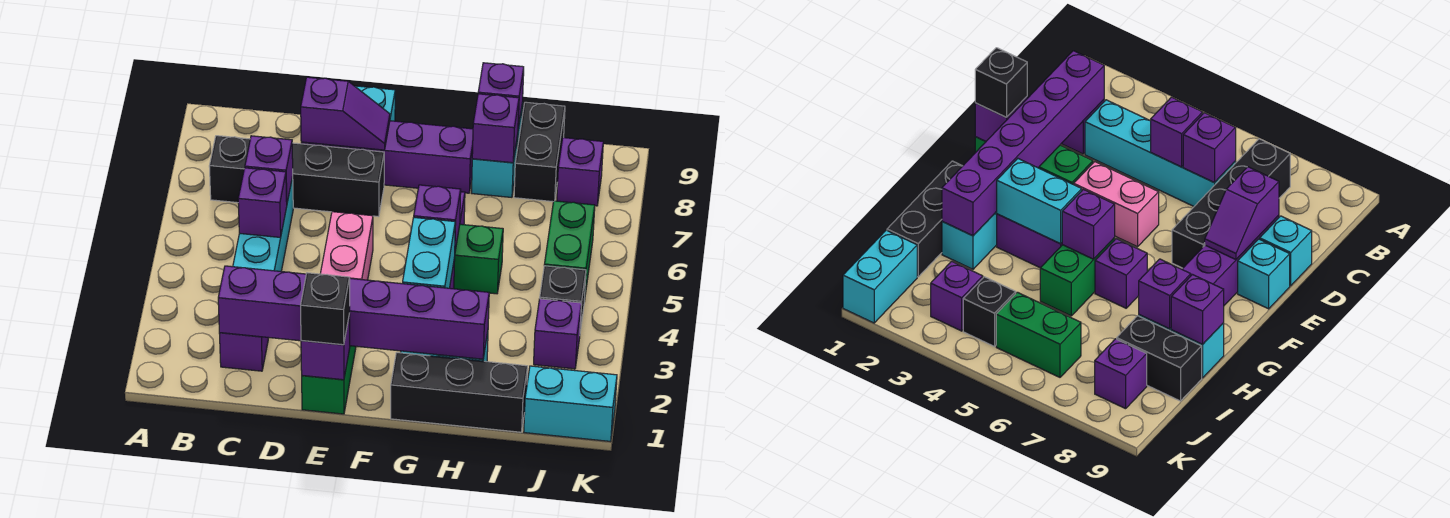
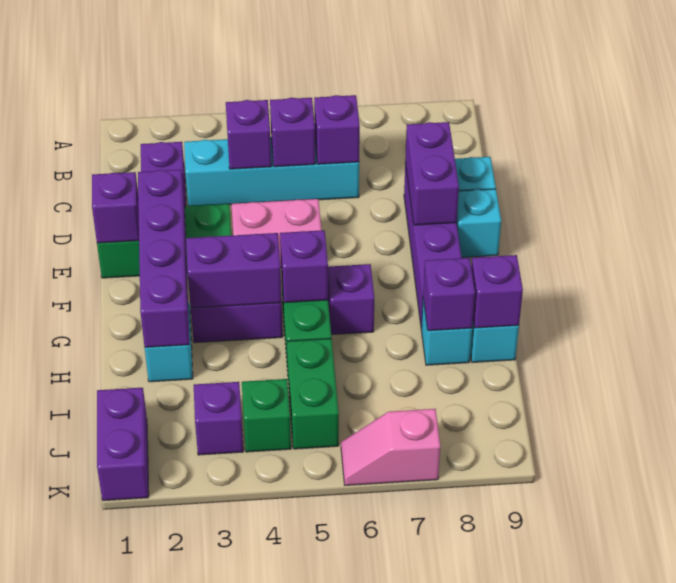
black brick B7:E7 level 1 -> none
purple brick C2:H2 level 2 -> purple brick E2:H2 level 2
purple slope D8:E8 level 2 top D -> purple brick D8:E8 level 2
black brick E1 level 3 -> none
black brick G1:I1 level 1 -> none
cyan brick G3:G4 level 2 -> purple brick G3:G4 level 2
black brick I8:I9 level 1 -> none
cyan brick J1:K1 level 1 -> purple brick J1:K1 level 1
black brick J4 level 1 -> green brick J4 level 1
green brick J5:J6 level 1 -> green brick I5:J5 level 1
purple brick J8 level 1 -> purple brick C4 level 2
none -> pink slope K6:K7 level 1 top 7

